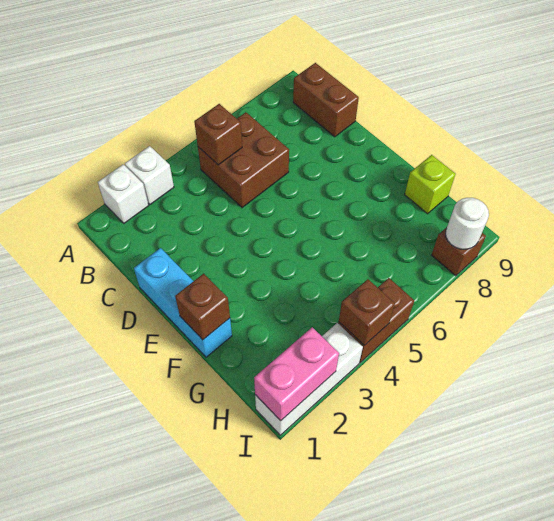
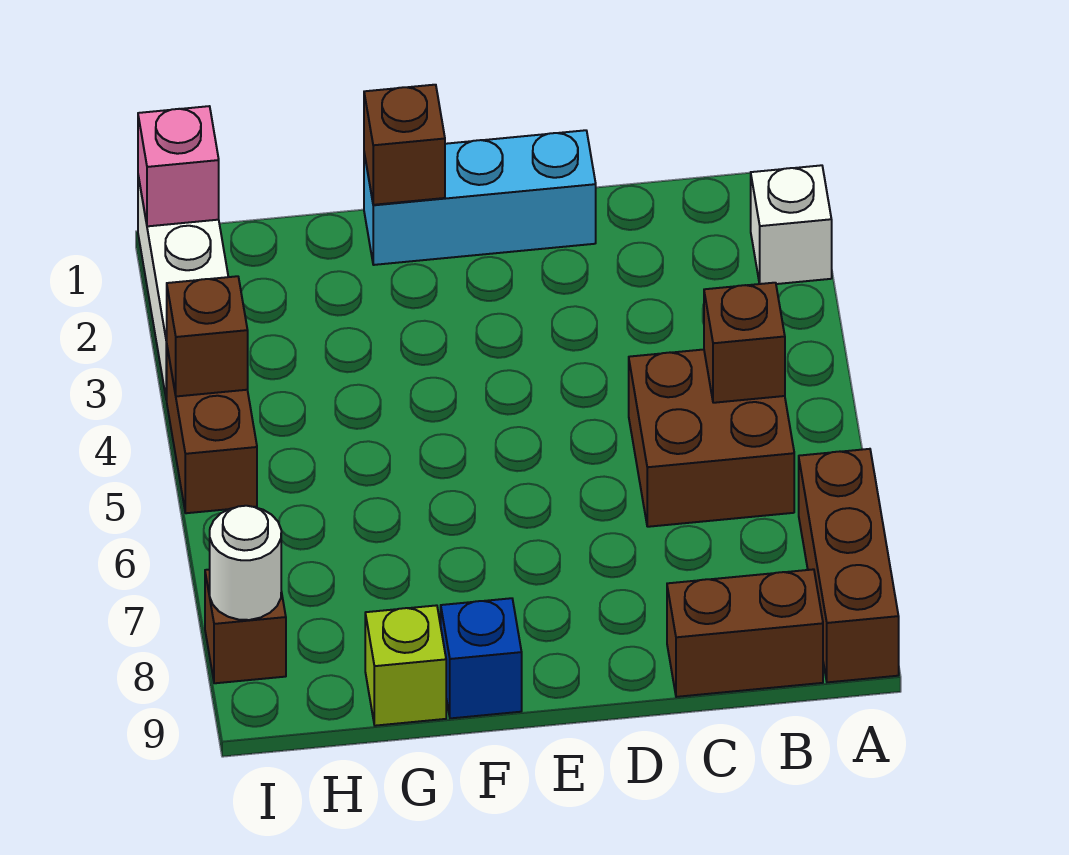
white brick A3 level 1 -> none
none -> brown brick A7:A9 level 1
none -> blue brick F9 level 1
pink brick I1:I2 level 2 -> pink brick I1 level 2

